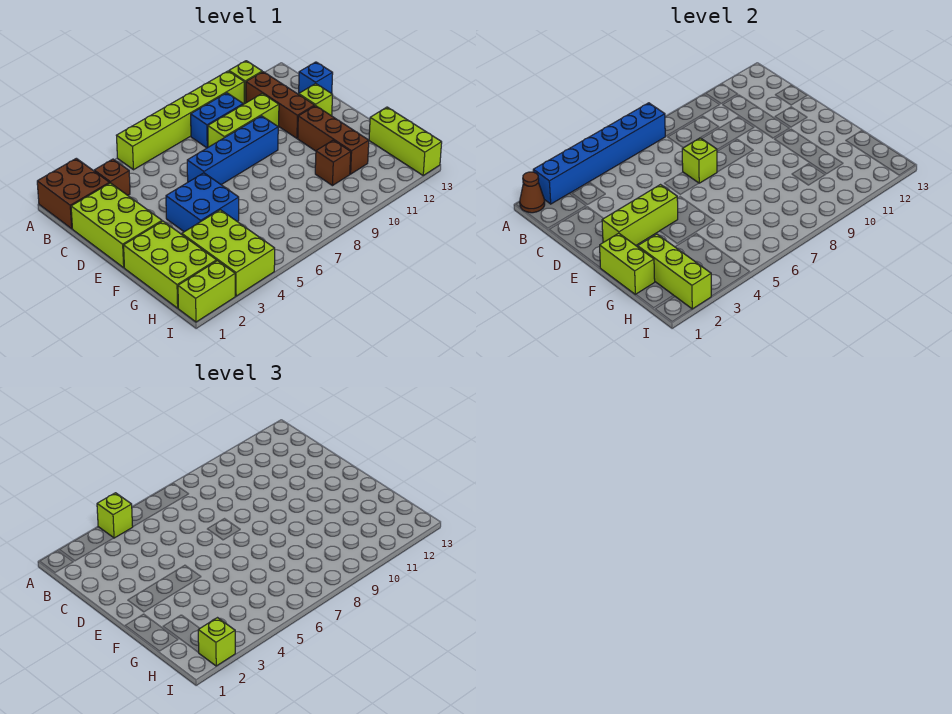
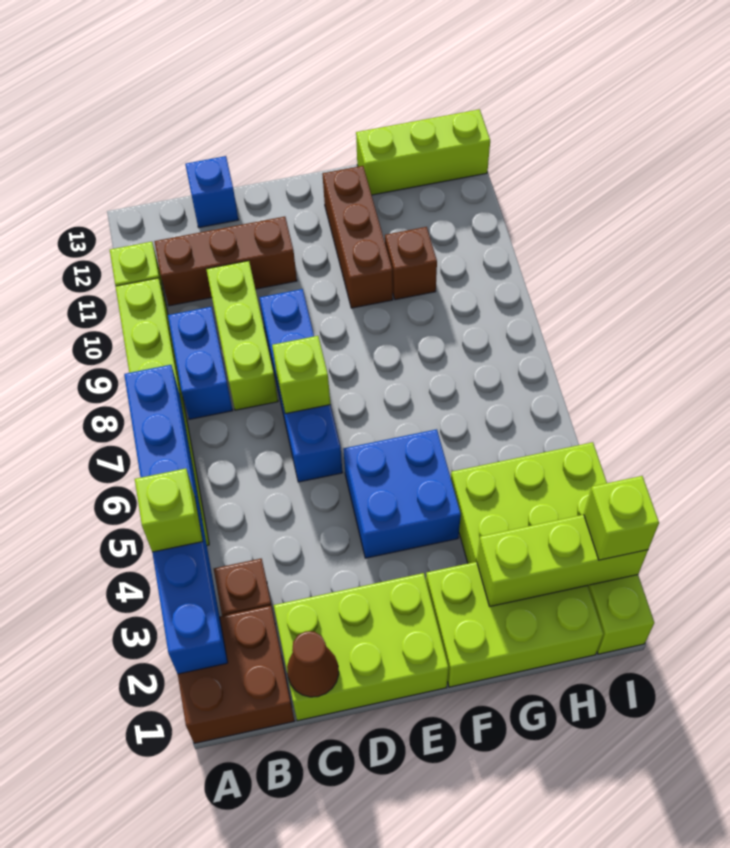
brown cone A1 level 2 -> brown cone C1 level 2
lime brick D12 level 1 -> none
lime brick E2:E4 level 2 -> none
brown brick E11:G11 level 1 -> brown brick F10:F12 level 1
lime brick F1:G1 level 2 -> none

